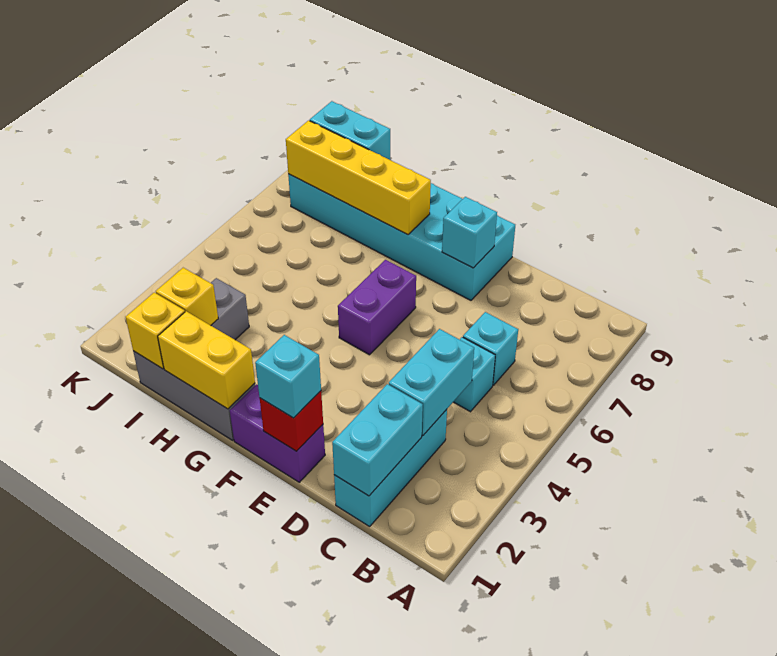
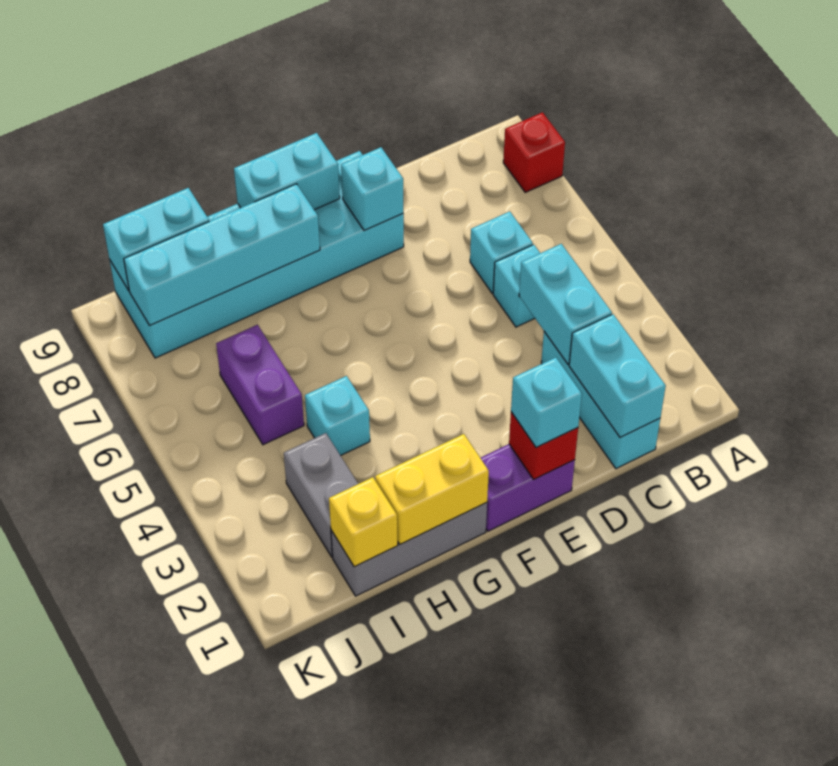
none -> red brick A8 level 1
purple brick F5:F6 level 1 -> purple brick I5:I6 level 1
none -> cyan brick F9:G9 level 2
yellow brick G8:J8 level 2 -> cyan brick G8:J8 level 2
none -> cyan brick H4 level 1
yellow brick I2 level 2 -> none

